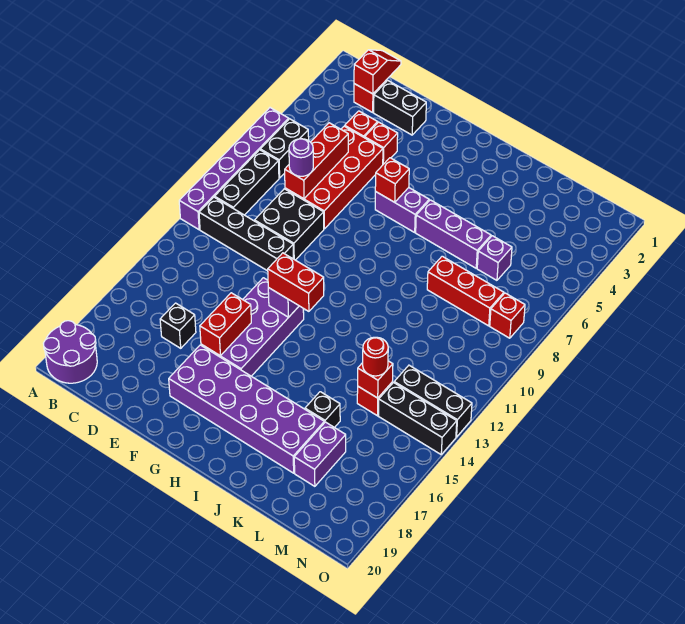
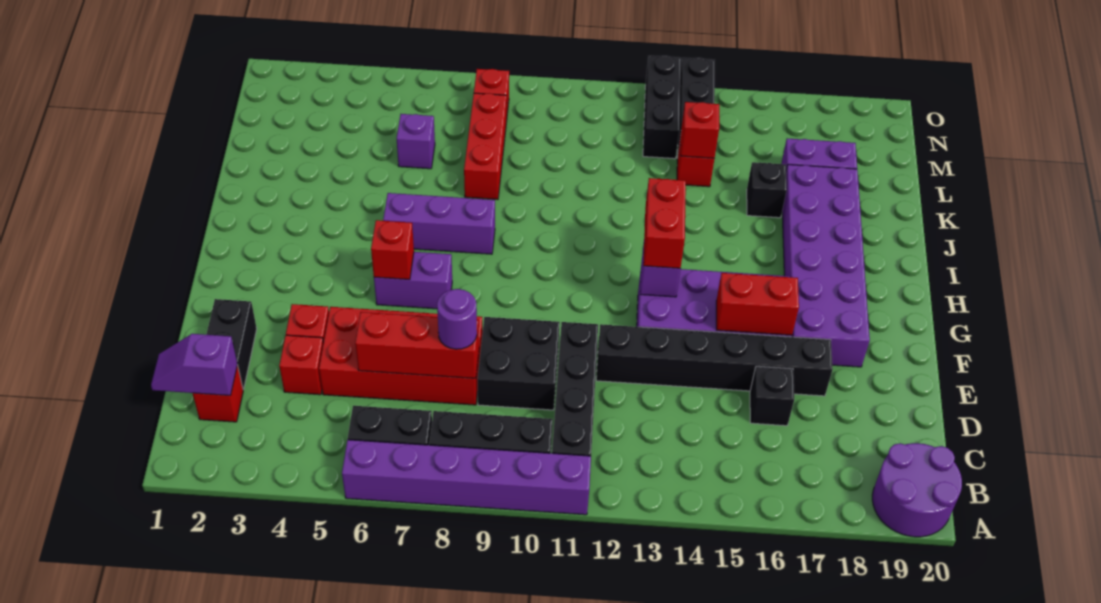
red slope C1:C2 level 2 top 2 -> purple slope C1:C2 level 2 top 2
none -> black brick E12:E17 level 1
purple brick G6:H6 level 1 -> purple brick G6:G7 level 1
purple brick I6:K6 level 1 -> purple brick I6:I8 level 1
red round brick L14 level 3 -> none

